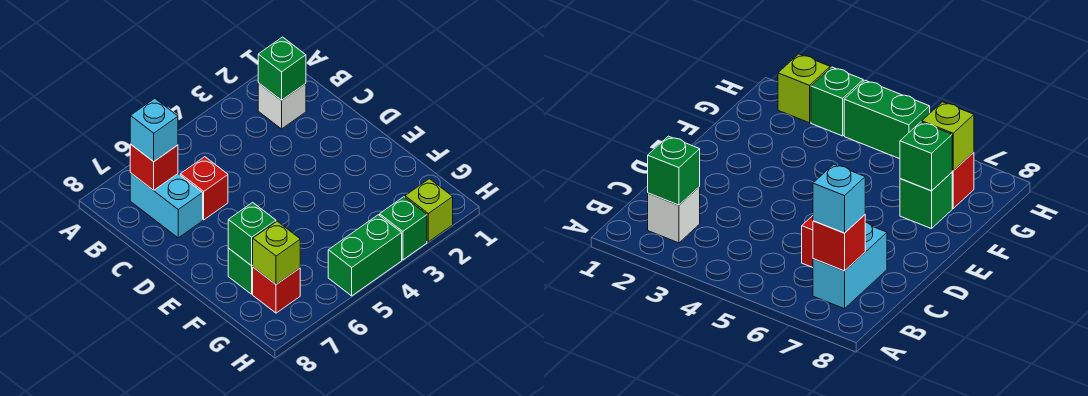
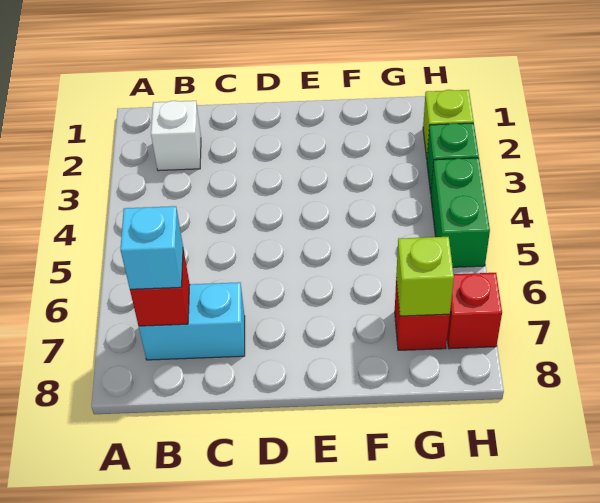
green brick B2 level 2 -> none
red brick C6 level 1 -> red brick H7 level 1
green brick F7 level 1 -> none
green brick F7 level 2 -> none

